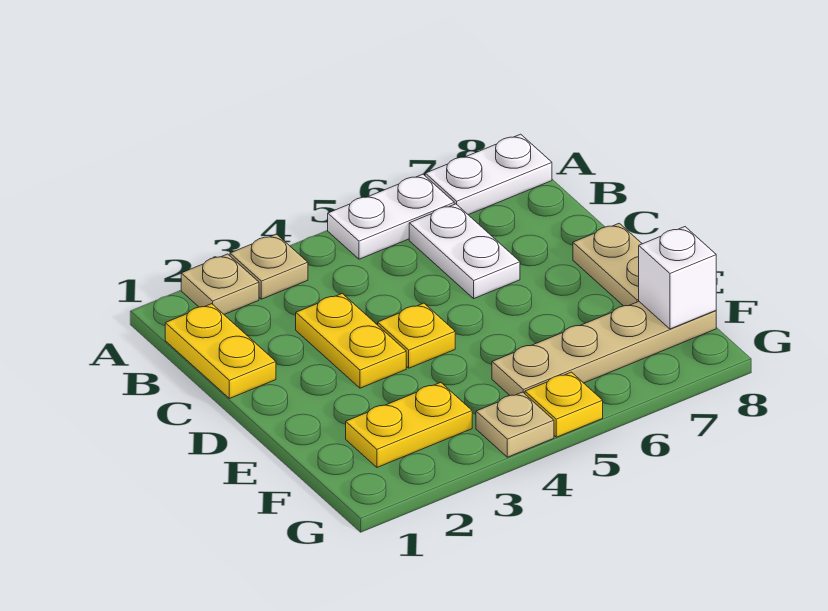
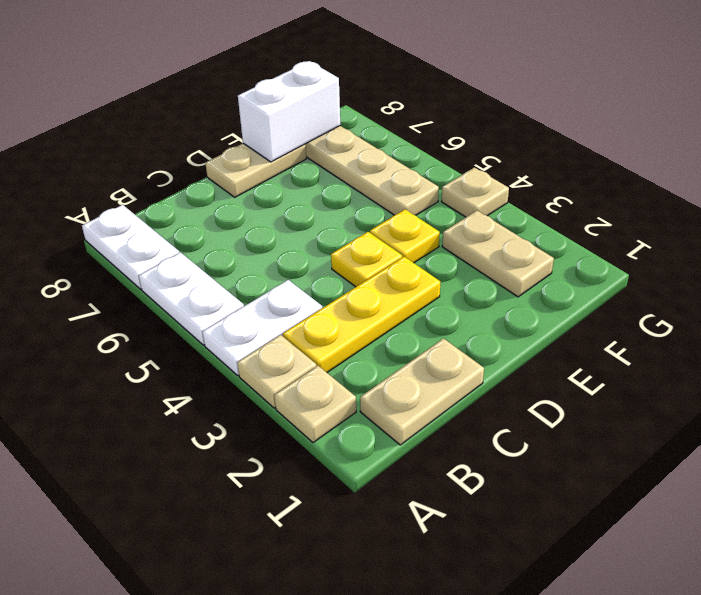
yellow plate B1:C1 level 1 -> tan plate B1:C1 level 1
white plate B6:C6 level 1 -> white plate A4:B4 level 1
yellow plate C3:D3 level 1 -> yellow plate B3:D3 level 1
yellow plate F2:F3 level 1 -> tan plate F2:F3 level 1
white brick F8 level 2 -> white brick E8:F8 level 2
yellow plate G5 level 1 -> yellow plate E4 level 1

